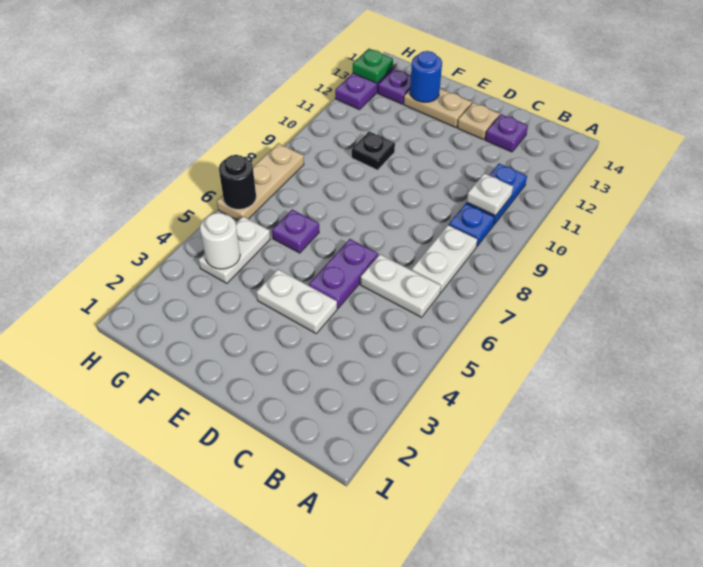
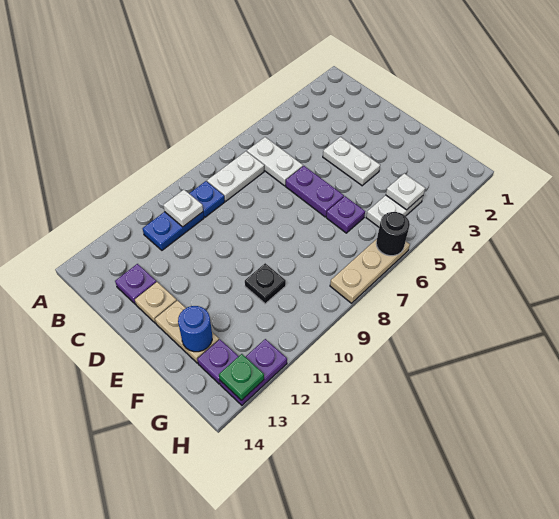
purple plate D5:D6 level 1 -> purple plate D6:E6 level 1
white round brick G4 level 2 -> white plate G4 level 2

